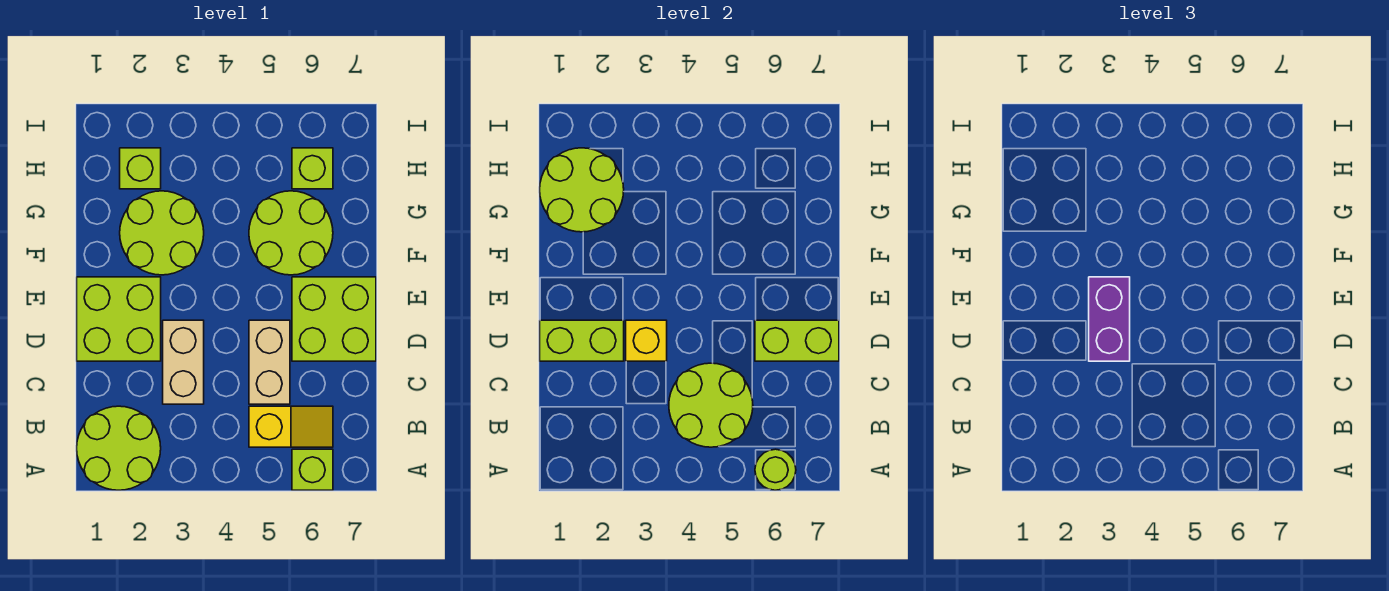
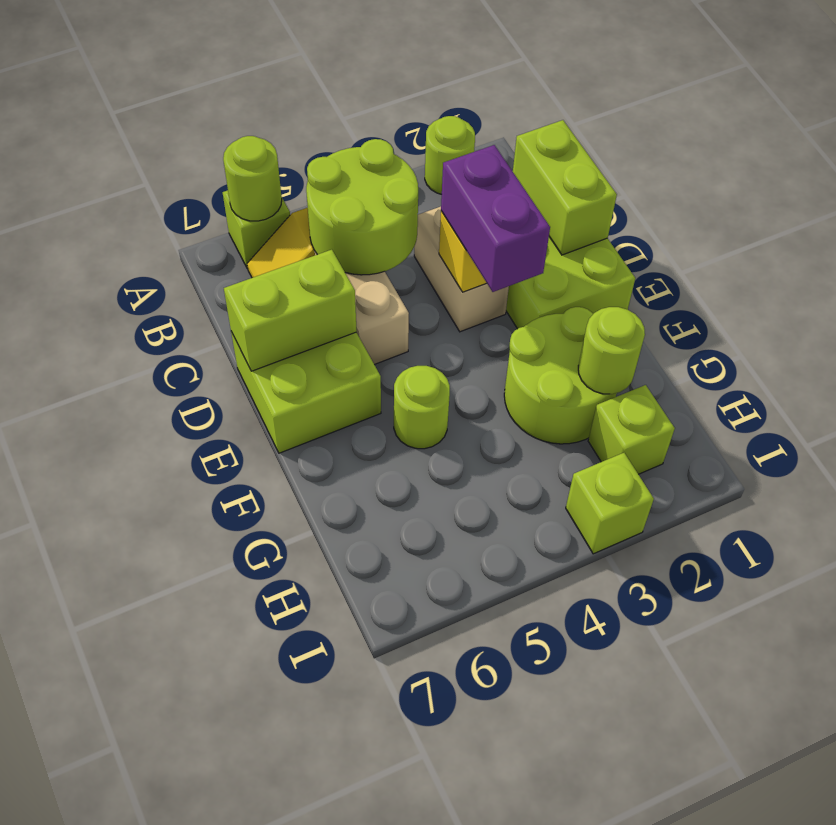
lime round brick A1:B2 level 1 -> lime round brick A2 level 1
lime brick D1:D2 level 2 -> lime brick C1:D1 level 2
lime round brick F5:G6 level 1 -> lime round brick F5 level 1
lime round brick G1:H2 level 2 -> lime round brick G2 level 2
lime brick H6 level 1 -> lime brick I3 level 1

